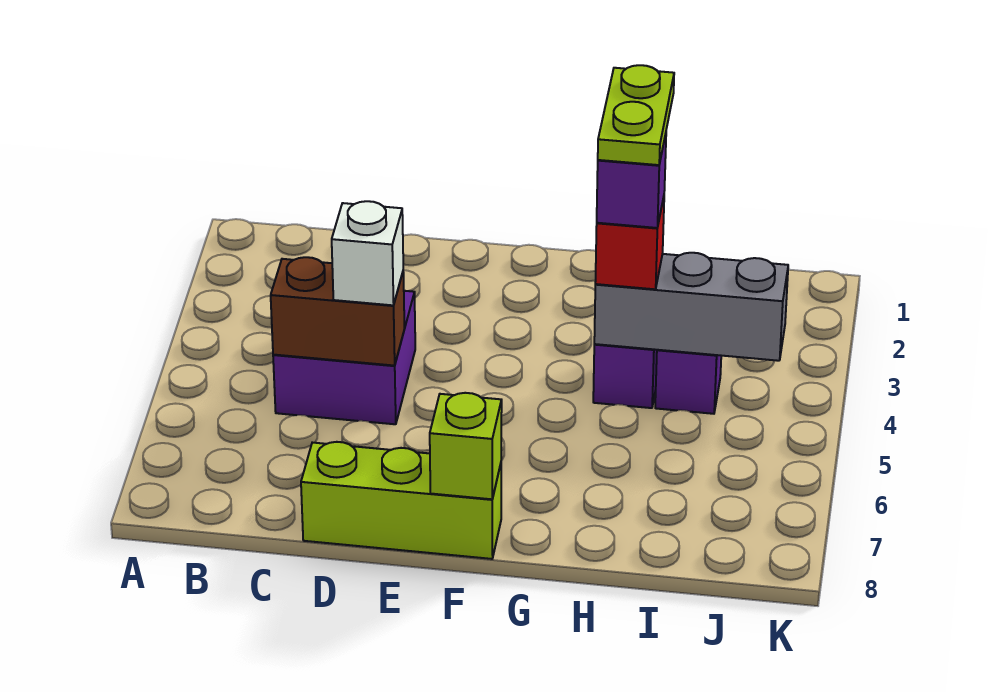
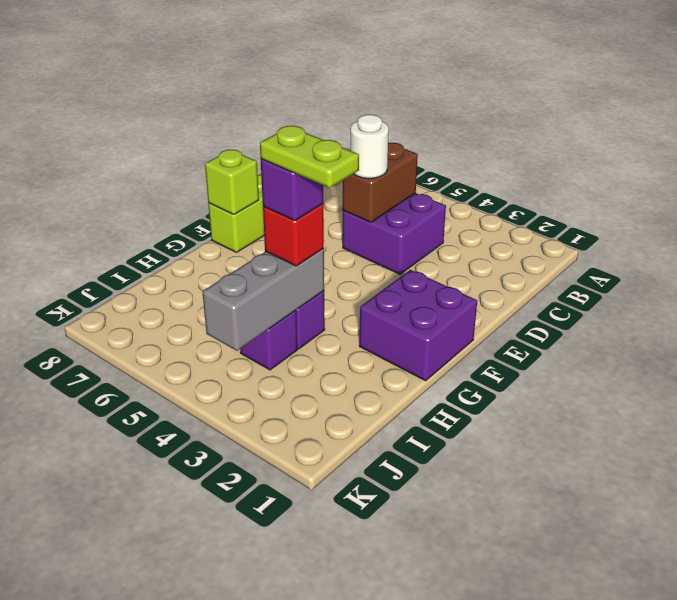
white brick D5 level 3 -> white round brick D5 level 3
none -> purple brick F1:G2 level 1

